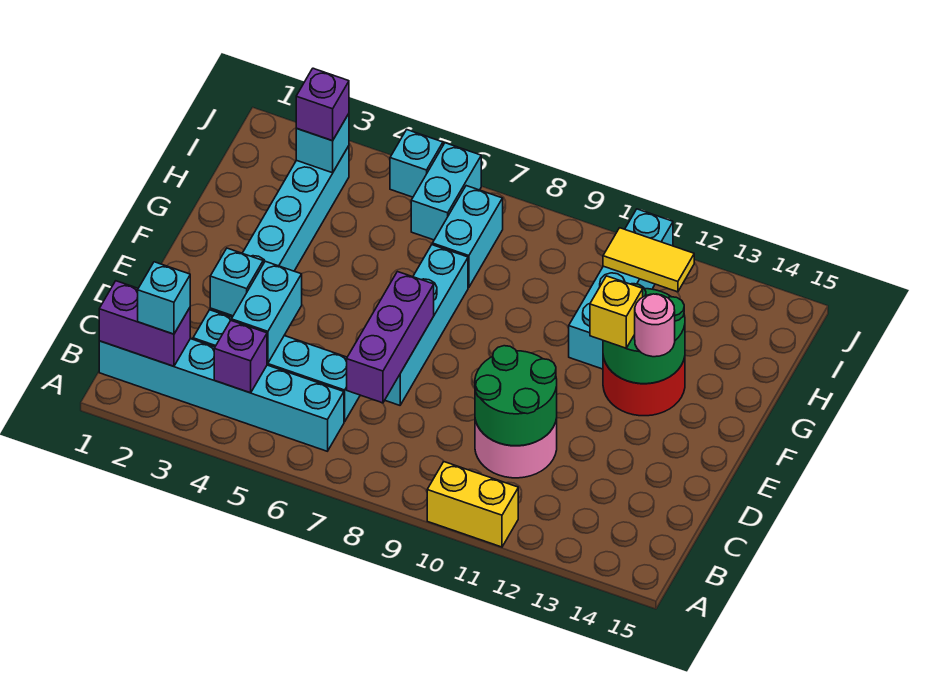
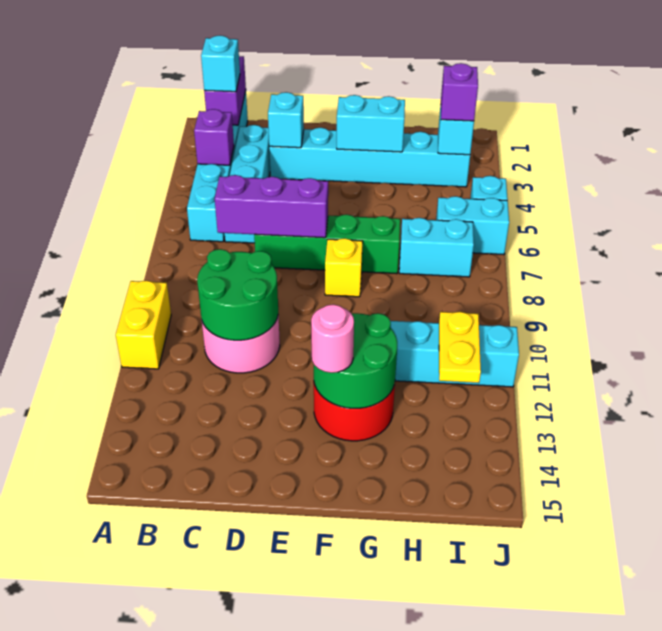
cyan brick C4:D4 level 2 -> cyan brick F3:G3 level 2
cyan brick D7:G7 level 1 -> green brick D7:G7 level 1
yellow brick F12 level 3 -> yellow brick F8 level 1
yellow tile I11:I12 level 2 -> yellow plate I11:I12 level 2

